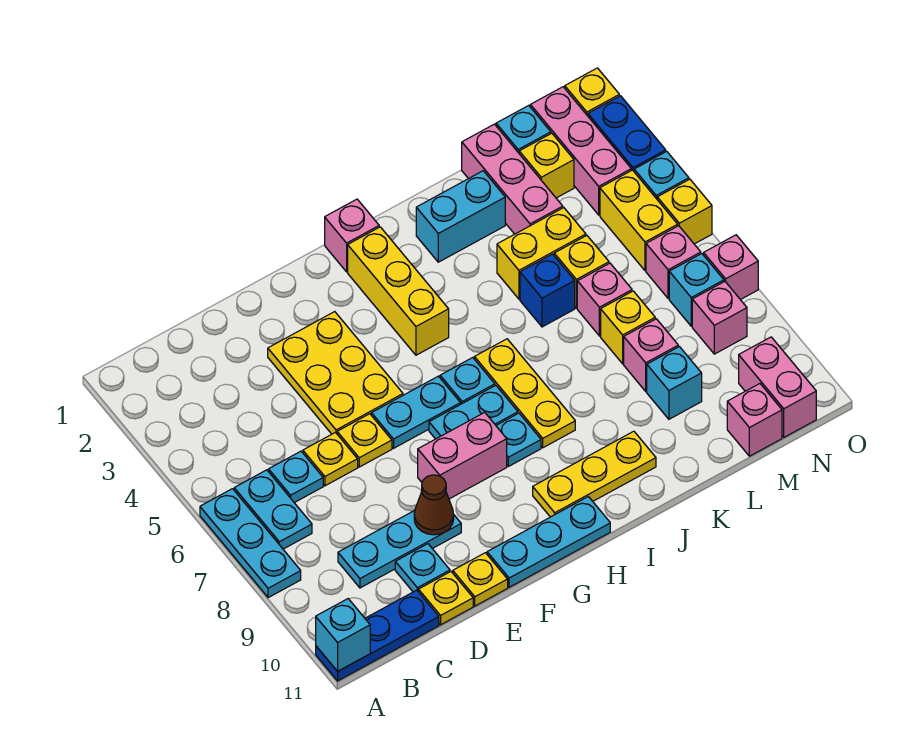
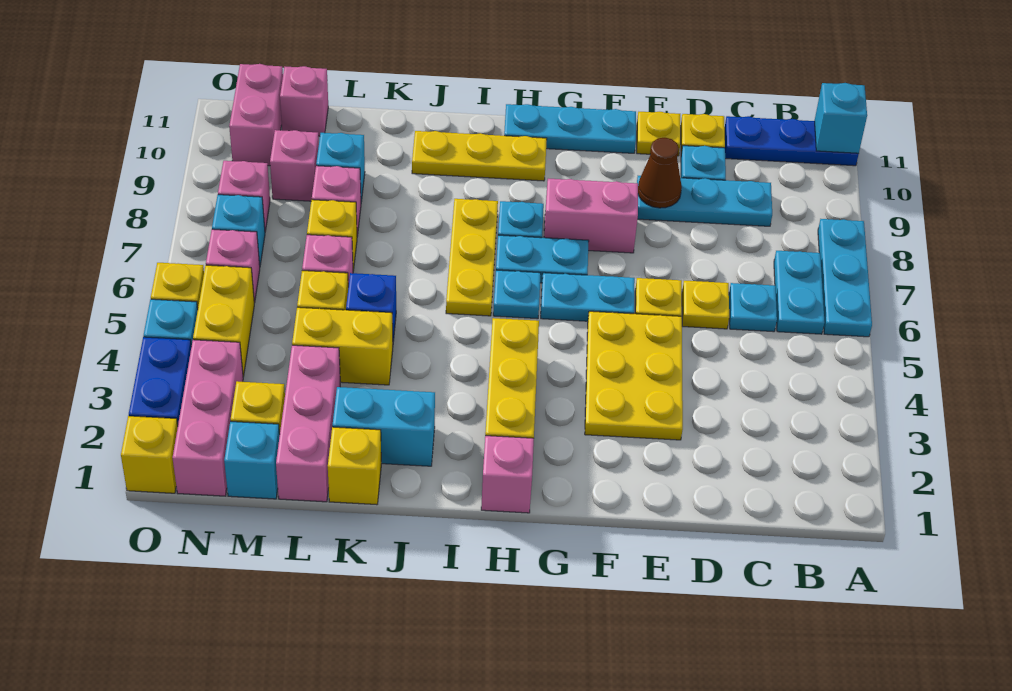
none -> yellow brick K1 level 1
pink brick O7 level 1 -> pink brick M9 level 1

